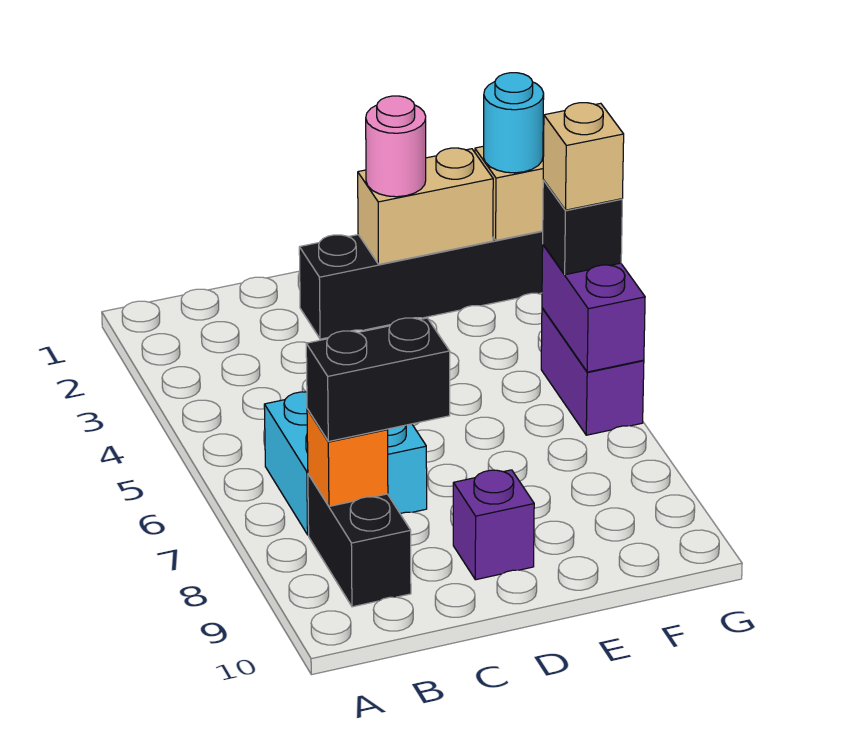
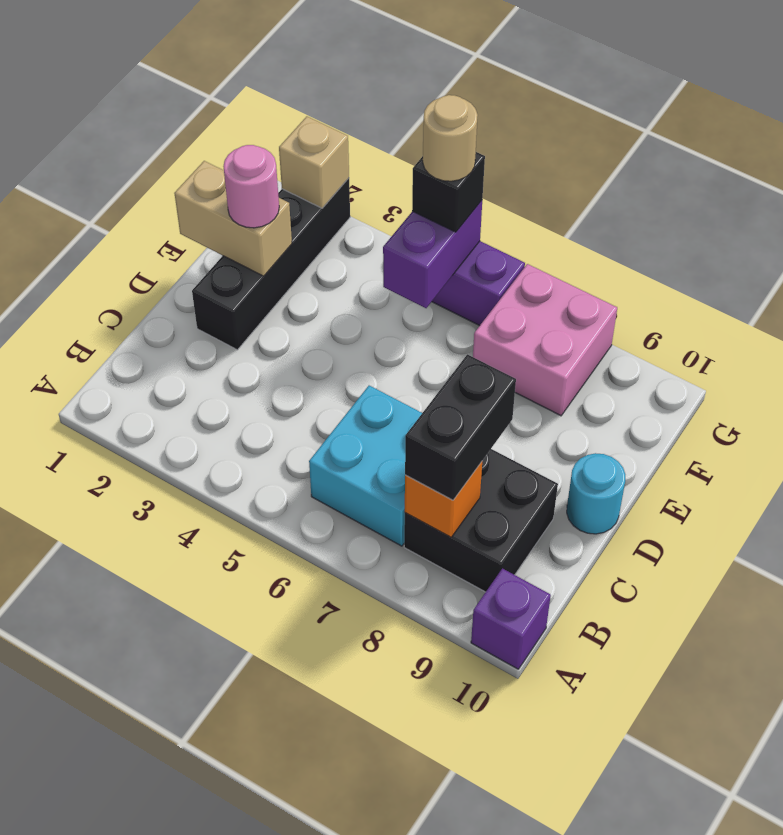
black brick B8:B9 level 1 -> black brick B8:C9 level 1
purple brick D9 level 1 -> purple brick A10 level 1
tan brick E2:F2 level 2 -> tan brick E1:E2 level 2
none -> pink brick F7:G8 level 1
cyan round brick G2 level 3 -> cyan round brick D10 level 1
purple brick G5:G6 level 2 -> purple brick F5:G5 level 2
tan brick G5 level 4 -> tan round brick G5 level 4

